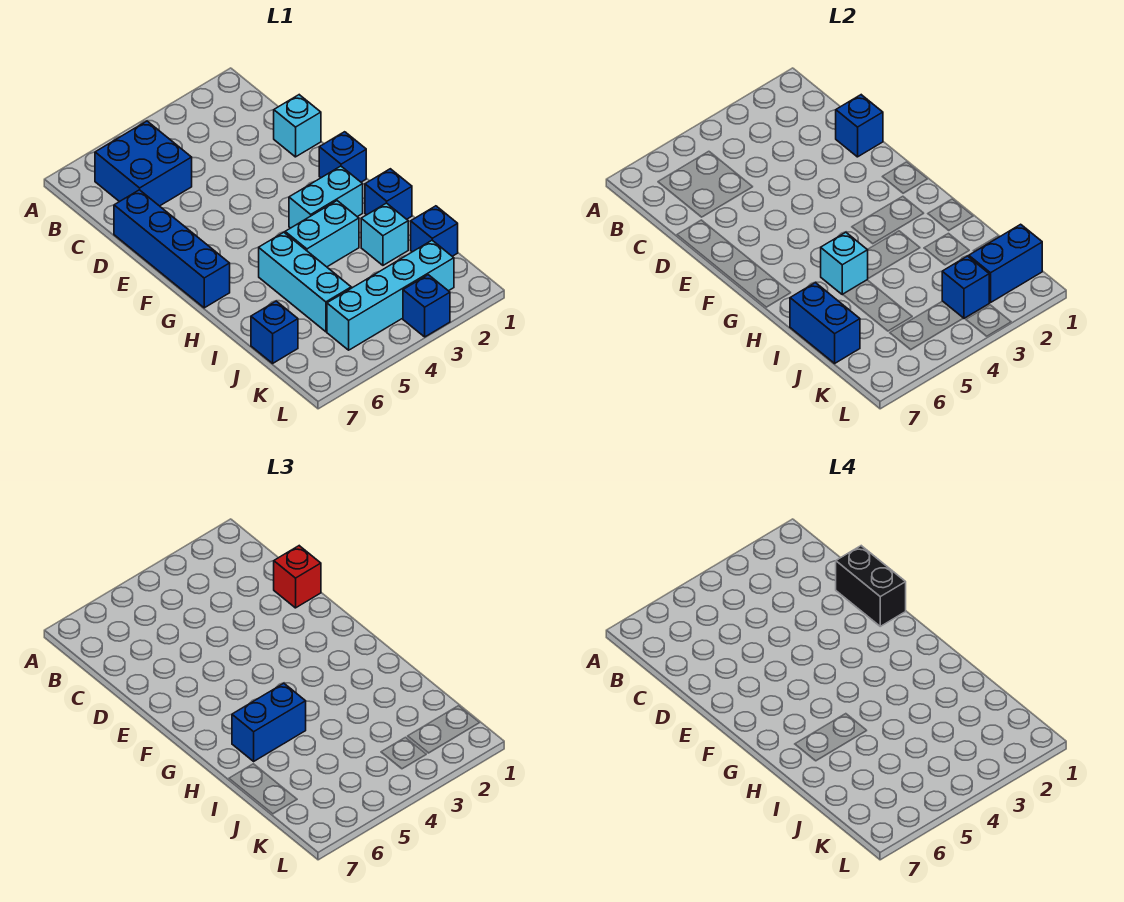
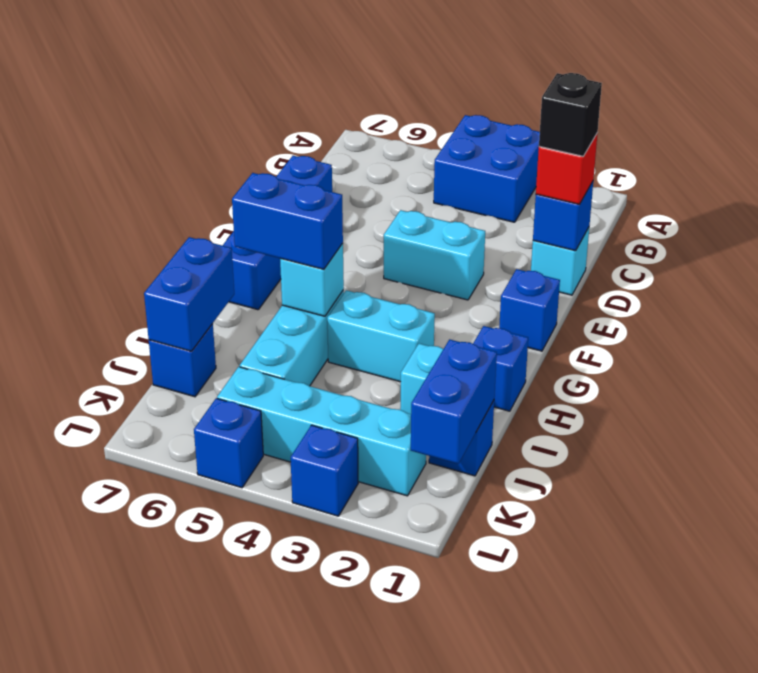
blue brick B5:C6 level 1 -> blue brick A3:B4 level 1
black brick D1:E1 level 4 -> black brick D1 level 4
cyan brick G2:G3 level 1 -> cyan brick E3:E4 level 1
blue brick K1:K2 level 2 -> blue brick J1:K1 level 2
blue brick K3 level 2 -> blue brick L5 level 1

